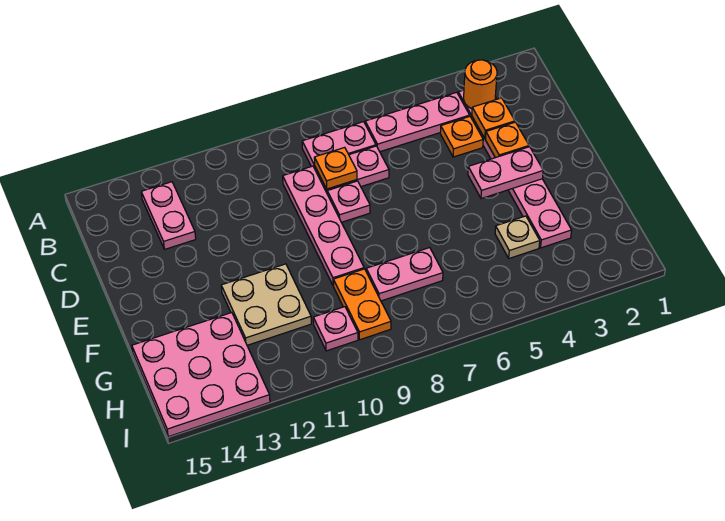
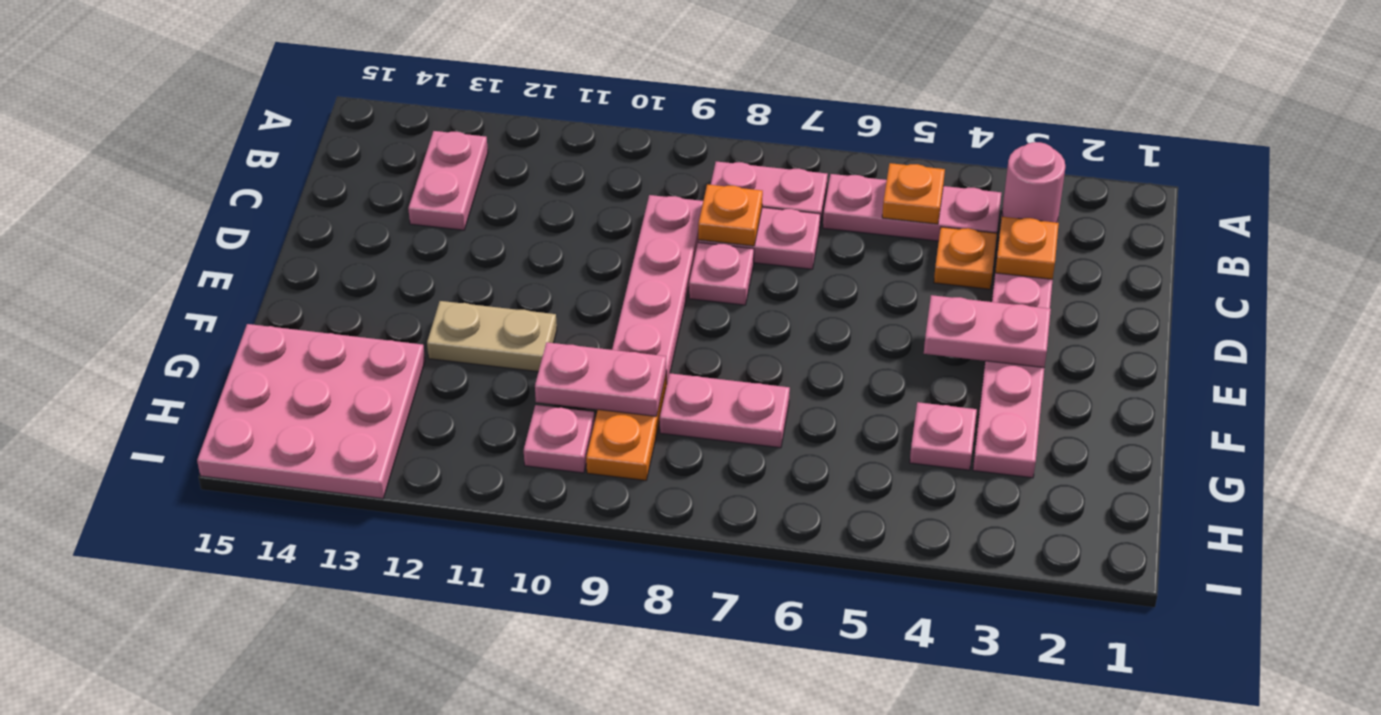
orange round brick B3 level 2 -> pink round brick B3 level 2
orange plate D3 level 2 -> orange plate B5 level 2
tan plate F11:G12 level 1 -> tan plate F11:F12 level 1
tan plate G4 level 1 -> pink plate G4 level 1
none -> pink plate G9:G10 level 2

